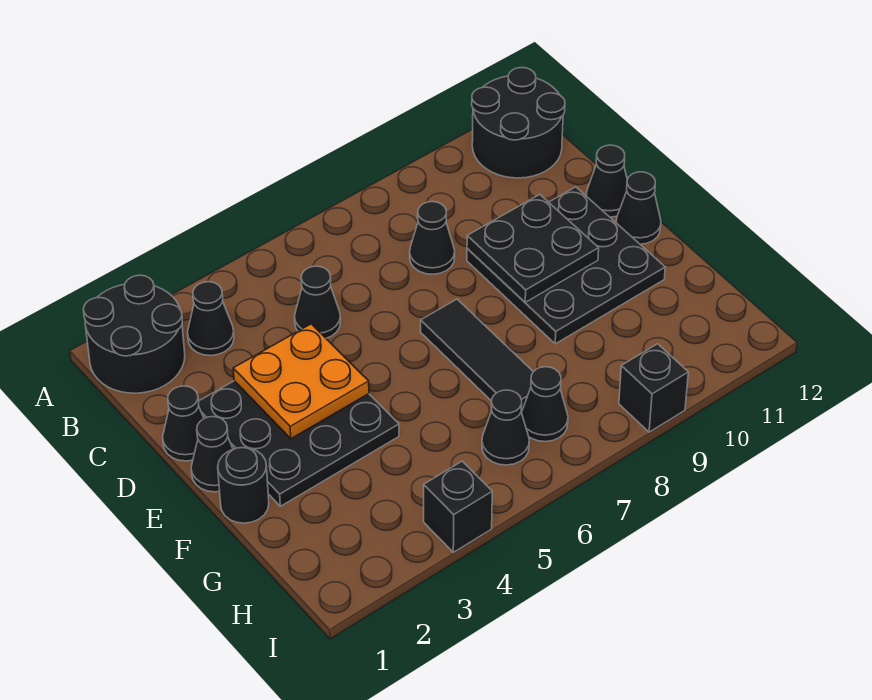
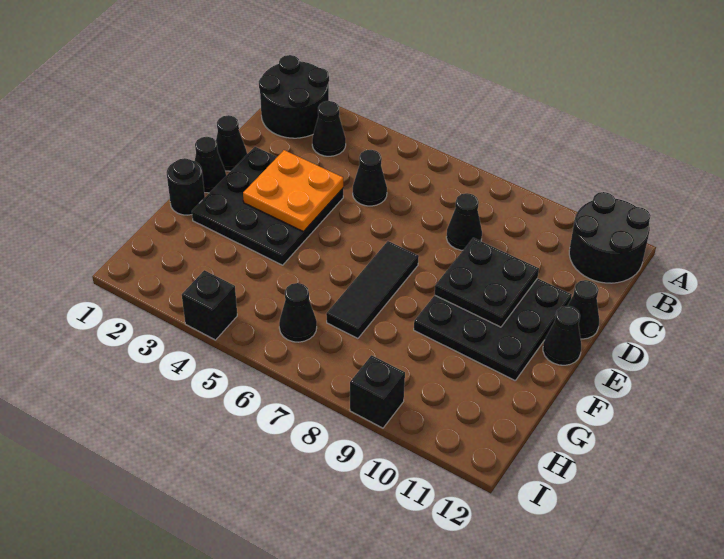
black cone H7 level 1 -> none

